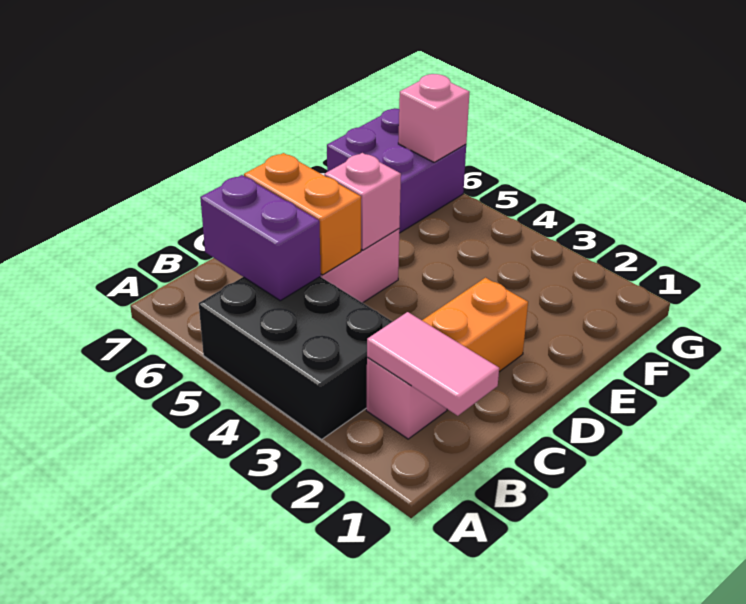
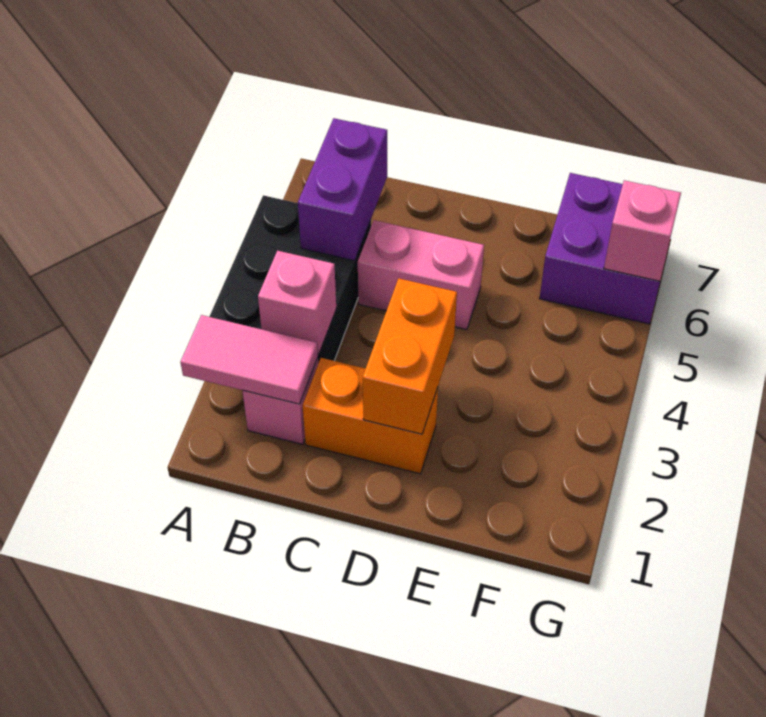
pink tile B1:B2 level 2 -> pink tile A2:B2 level 2
orange brick C5:C6 level 2 -> orange brick D2:D3 level 2
pink brick D5 level 2 -> pink brick B3 level 2

